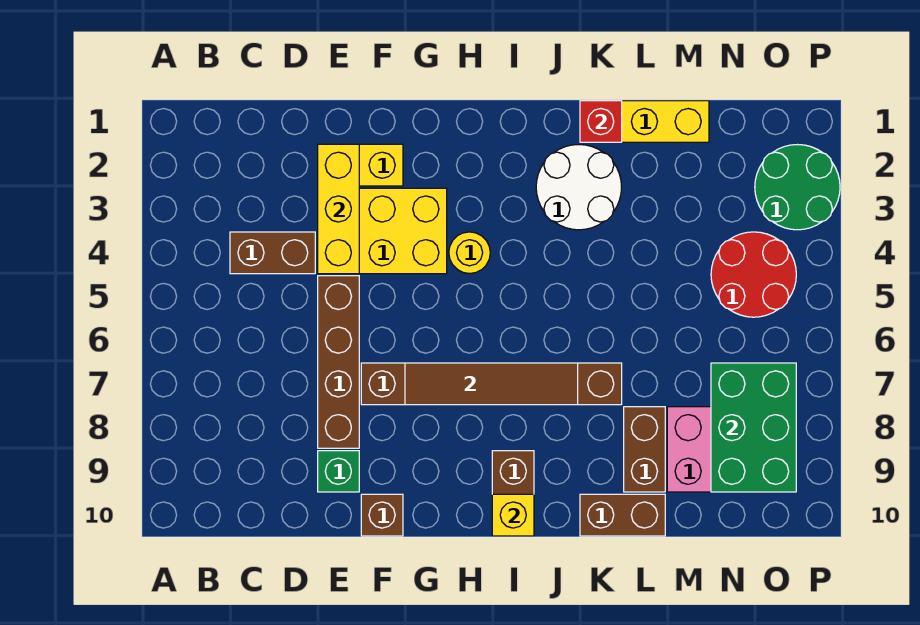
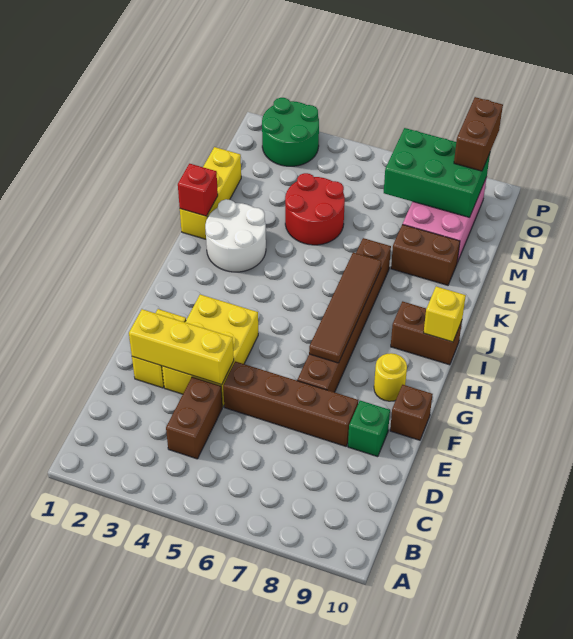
yellow round brick H4 level 1 -> yellow round brick G9 level 1
brown brick K10:L10 level 1 -> brown brick O9:P9 level 3
red round brick N4:O5 level 1 -> red round brick L4:M5 level 1

